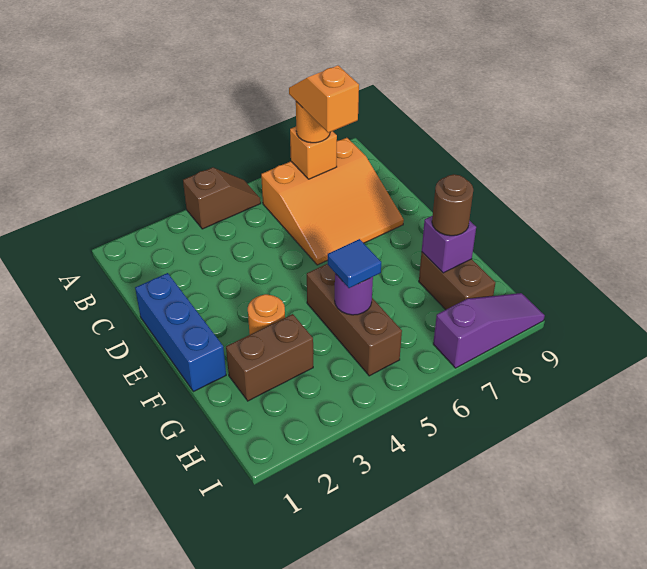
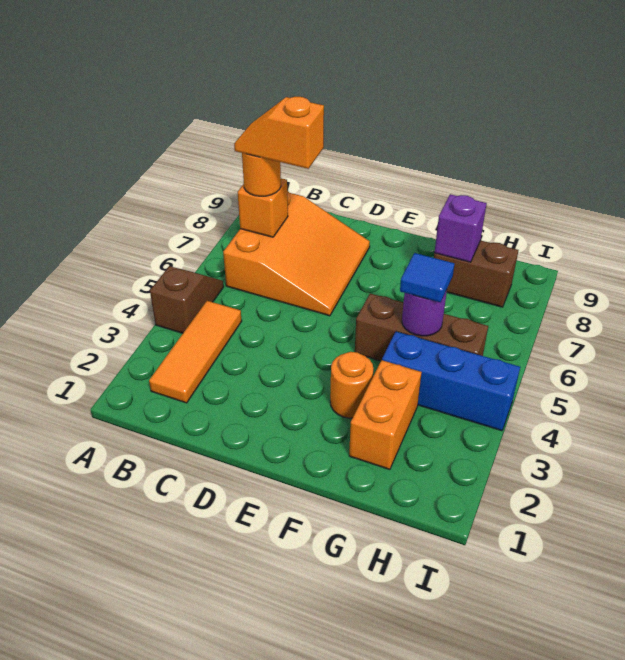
none -> orange tile B2:B4 level 1
blue brick D1:F1 level 1 -> blue brick G4:I4 level 1
brown brick G2:G3 level 1 -> orange brick G2:G3 level 1
brown round brick G8 level 3 -> none
purple slope I7:I9 level 1 top 7 -> none

